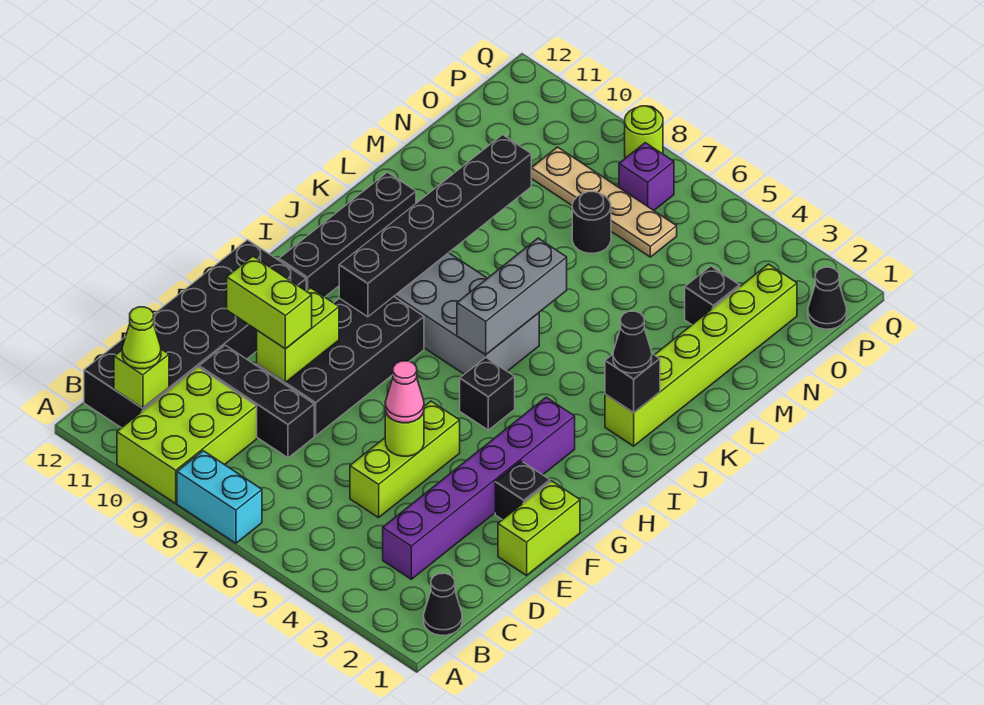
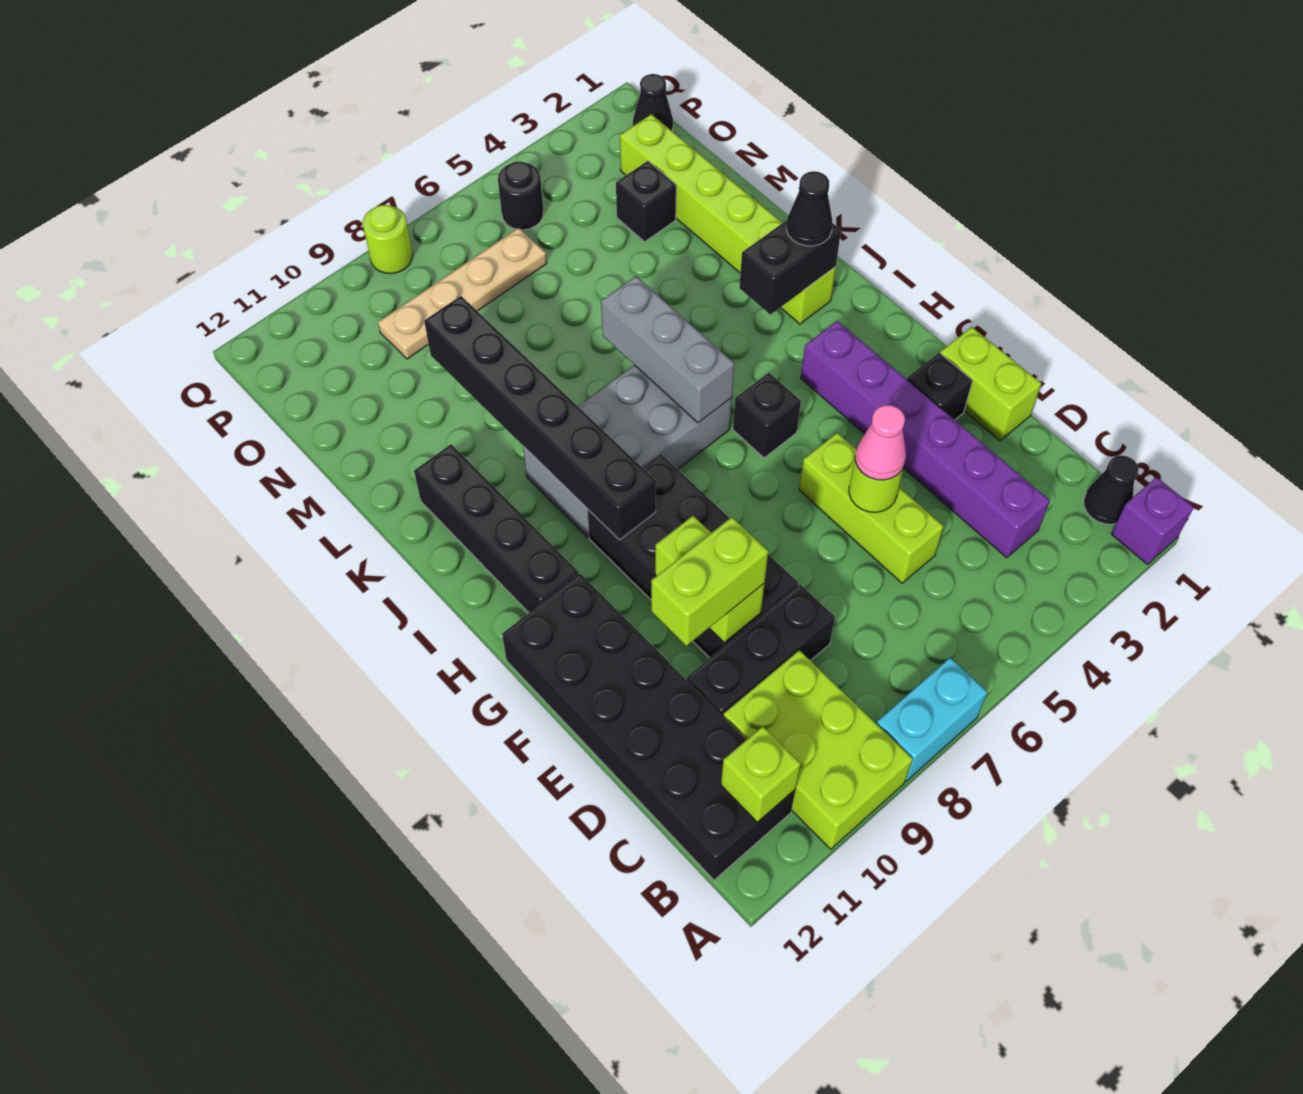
lime cone B11 level 3 -> none
black brick J2 level 2 -> black brick J2:J3 level 2
black round brick N7 level 1 -> black round brick P5 level 1
purple brick P7 level 1 -> purple brick A1 level 1

